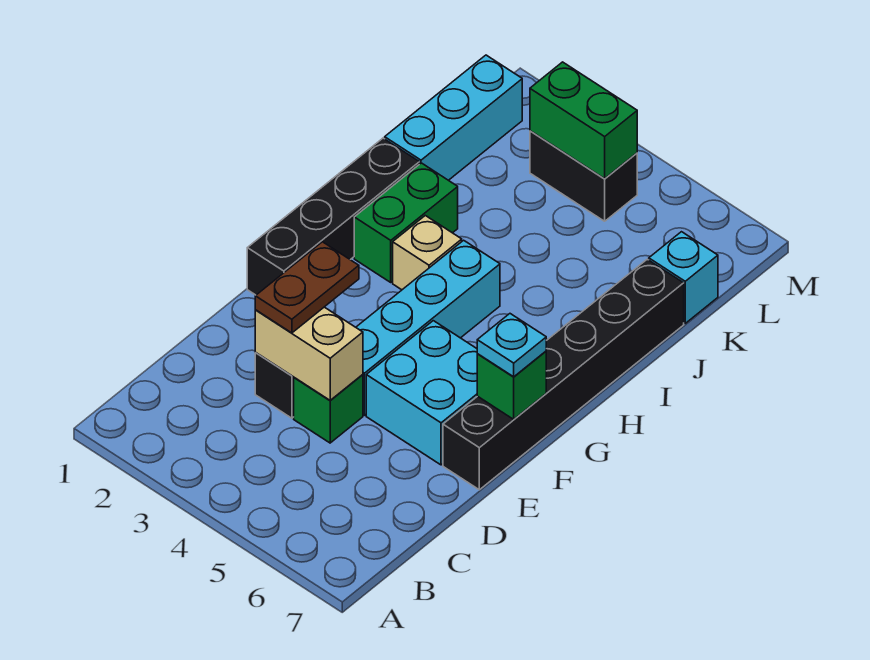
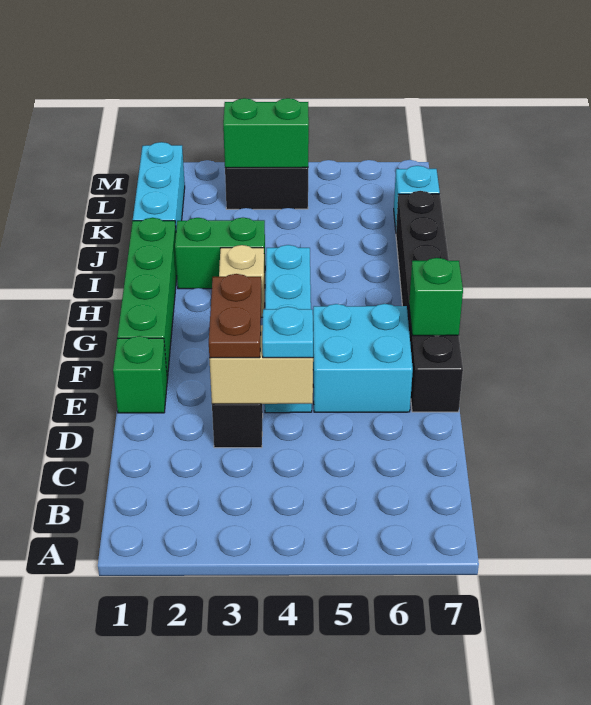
green brick D4 level 1 -> green brick E1 level 1
black brick F1:I1 level 1 -> green brick F1:I1 level 1
cyan plate F7 level 3 -> cyan plate D4 level 3
green brick H2:I2 level 1 -> green brick I2:I3 level 1

